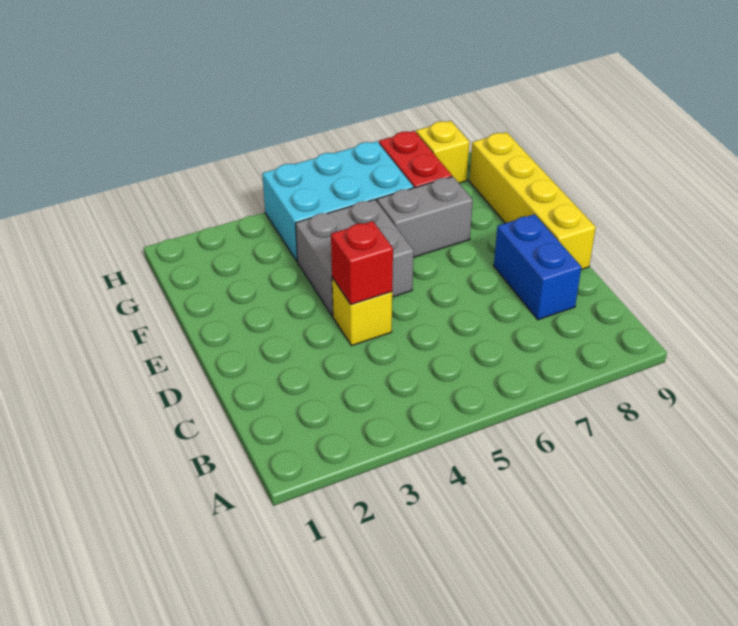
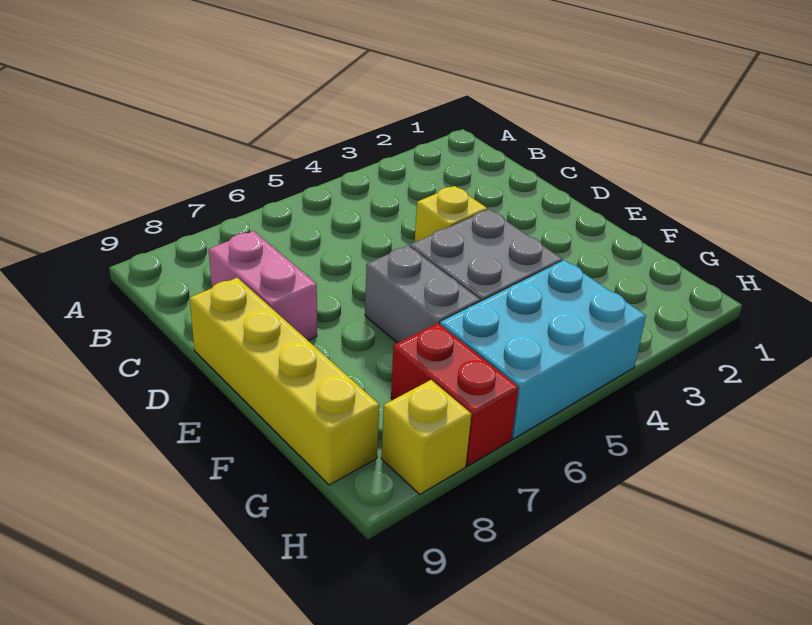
blue brick C8:D8 level 1 -> pink brick C8:D8 level 1
red brick D4 level 2 -> none
grey brick F6:F7 level 1 -> grey brick E6:F6 level 1

